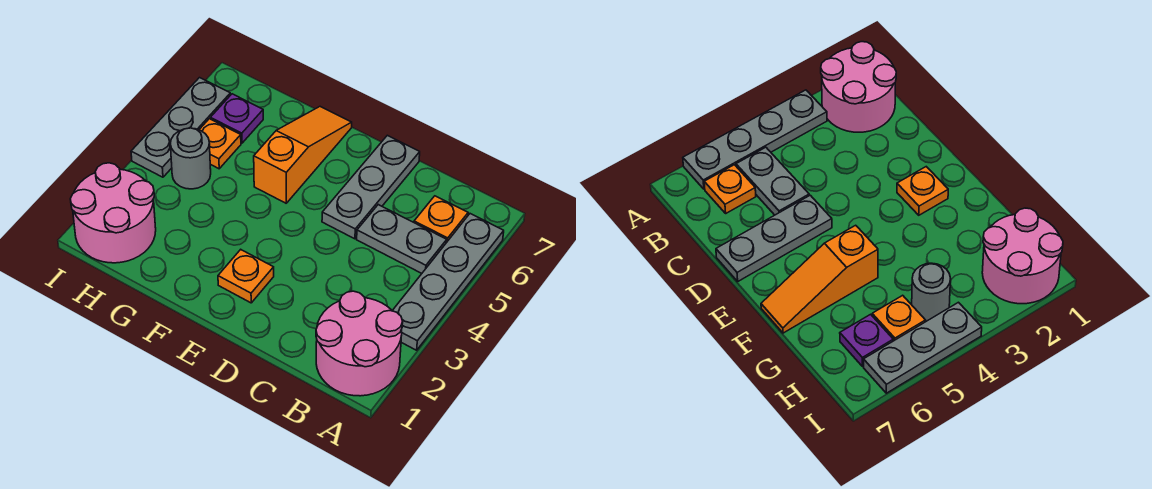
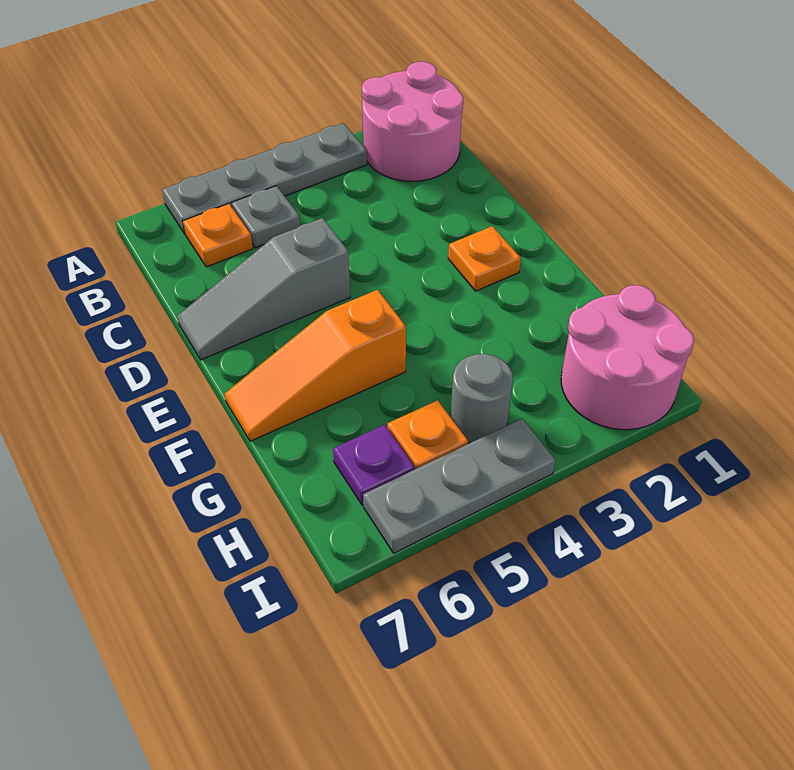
grey plate B5:C5 level 1 -> grey plate B5 level 1
grey plate D5:D7 level 1 -> grey slope D5:D7 level 1 top 5

